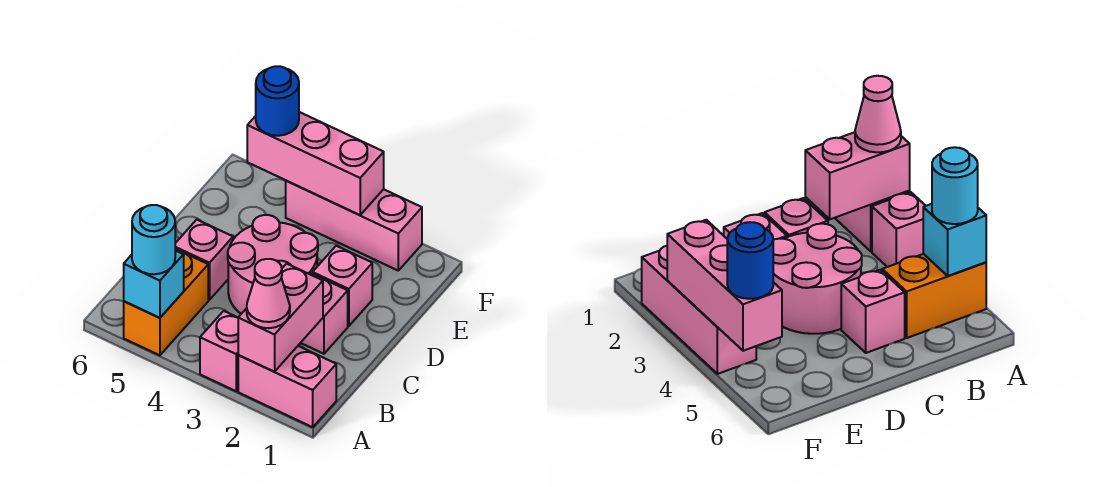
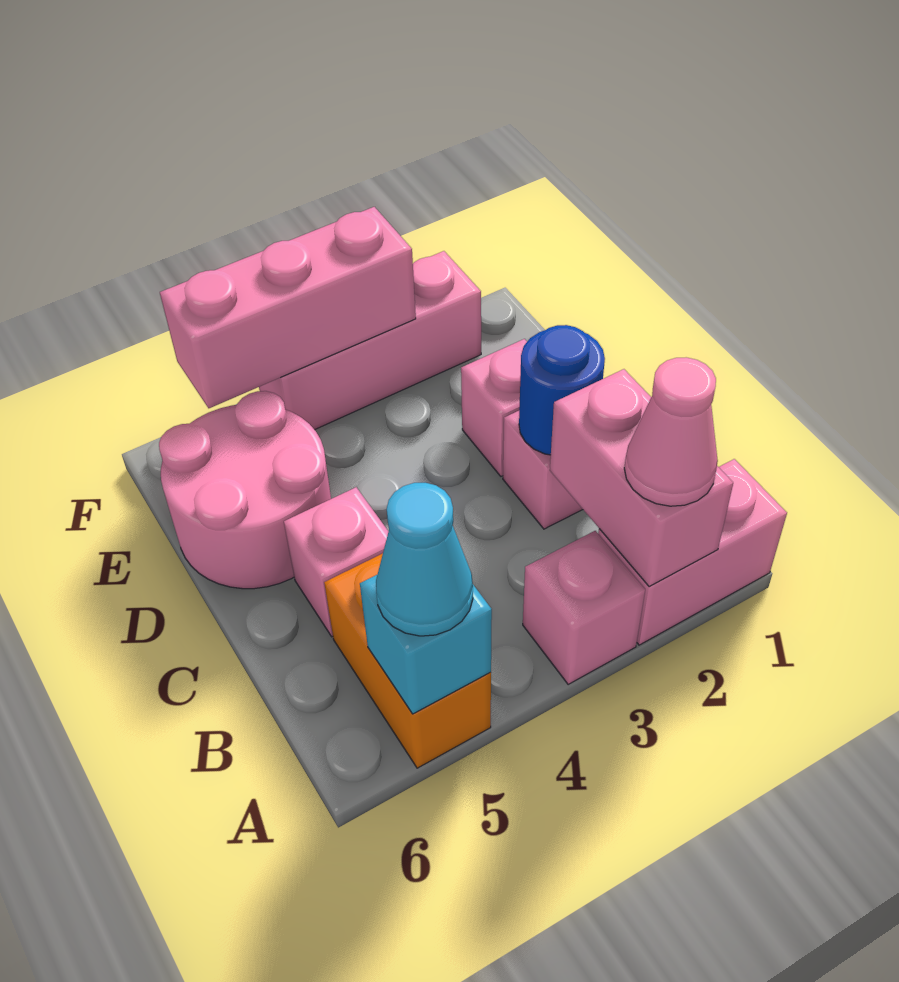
cyan round brick A5 level 3 -> cyan cone A5 level 3
pink round brick C3:D4 level 1 -> pink round brick D5:E6 level 1
blue round brick F5 level 3 -> blue round brick C2 level 2

